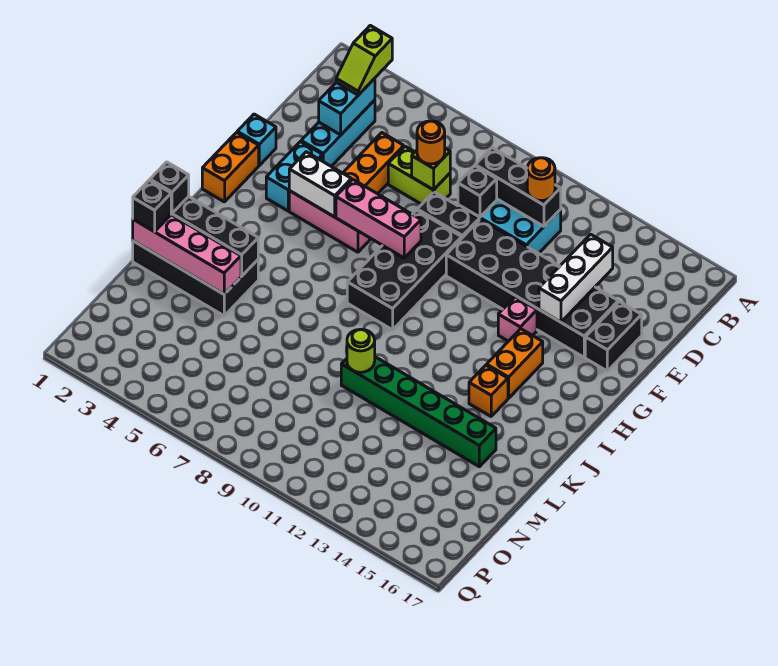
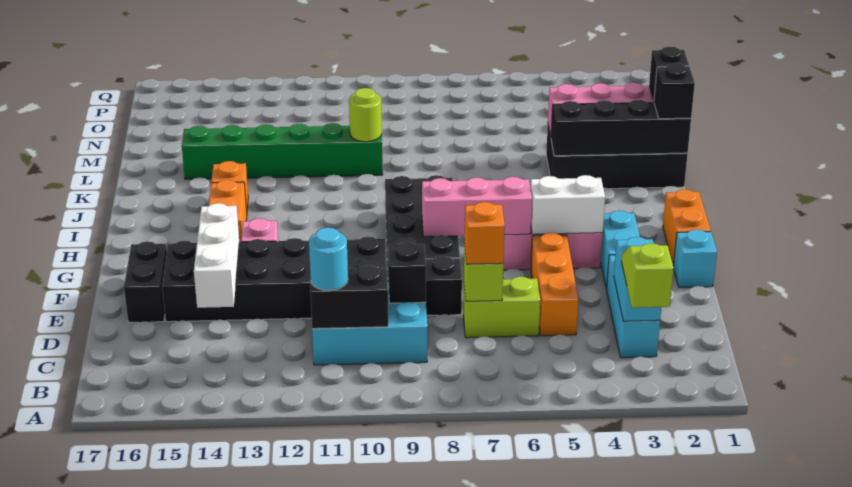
black brick C9:C11 level 2 -> black brick C10:C11 level 2
orange round brick C11 level 3 -> cyan round brick C11 level 3
orange round brick D7 level 3 -> orange brick D7 level 3

